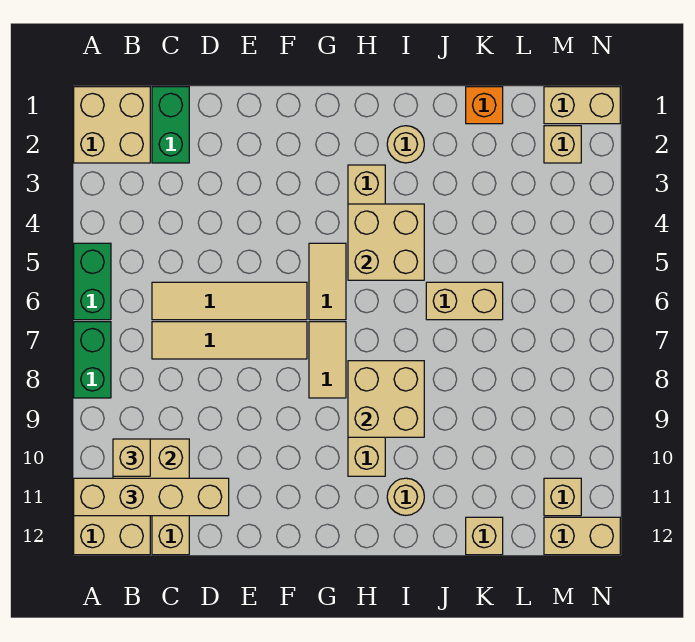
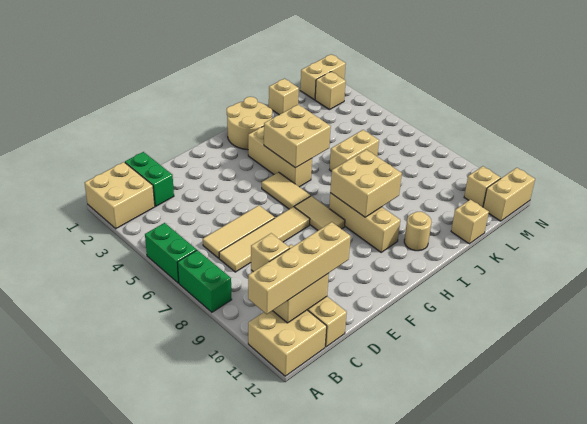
tan tile C6:F6 level 1 -> tan tile C6:E6 level 1
tan round brick I2 level 1 -> tan round brick H1:I2 level 1
orange brick K1 level 1 -> tan brick K1 level 1

